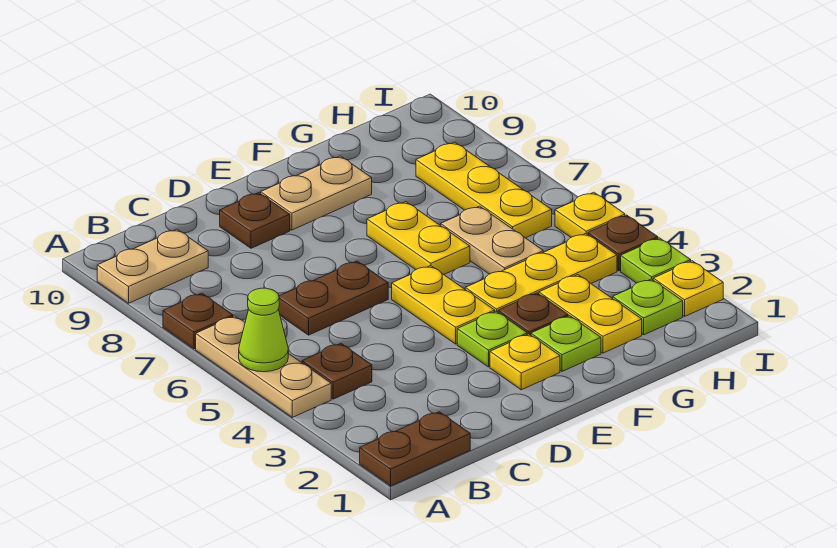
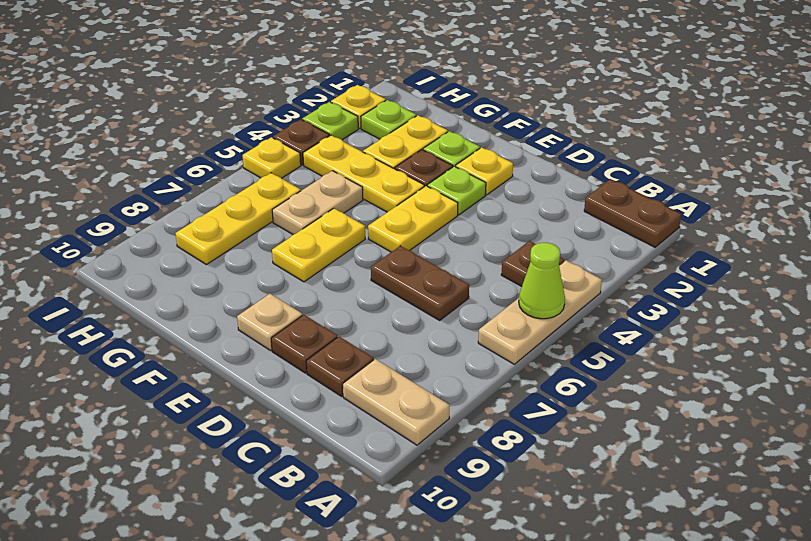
brown plate A7 level 1 -> brown plate C9 level 1
tan plate E9:F9 level 1 -> tan plate E9 level 1

